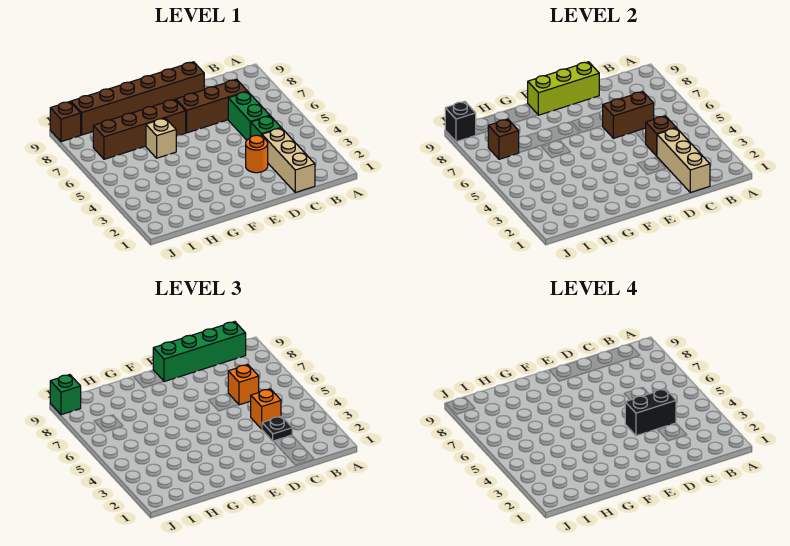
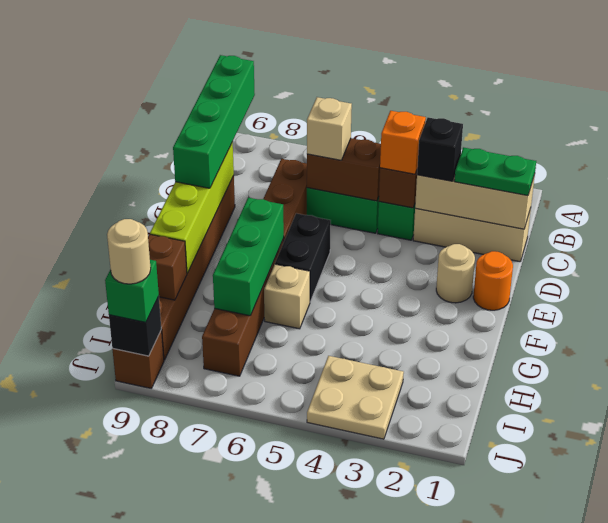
none -> green plate C1:C2 level 3
black plate C3 level 3 -> black brick C3 level 3
black brick C4:D4 level 4 -> black brick E6:F6 level 1
brown brick C6:D6 level 2 -> brown brick C5:C6 level 2
orange brick C6 level 3 -> tan brick C6 level 3
orange round brick D3 level 1 -> orange round brick E1 level 1
lime brick D9:F9 level 2 -> lime brick D9:G9 level 2
none -> tan round brick E2 level 1
none -> green brick F7:H7 level 2
none -> tan plate I3:J4 level 1
brown brick I7 level 2 -> brown brick H9 level 2
none -> tan round brick J9 level 4

